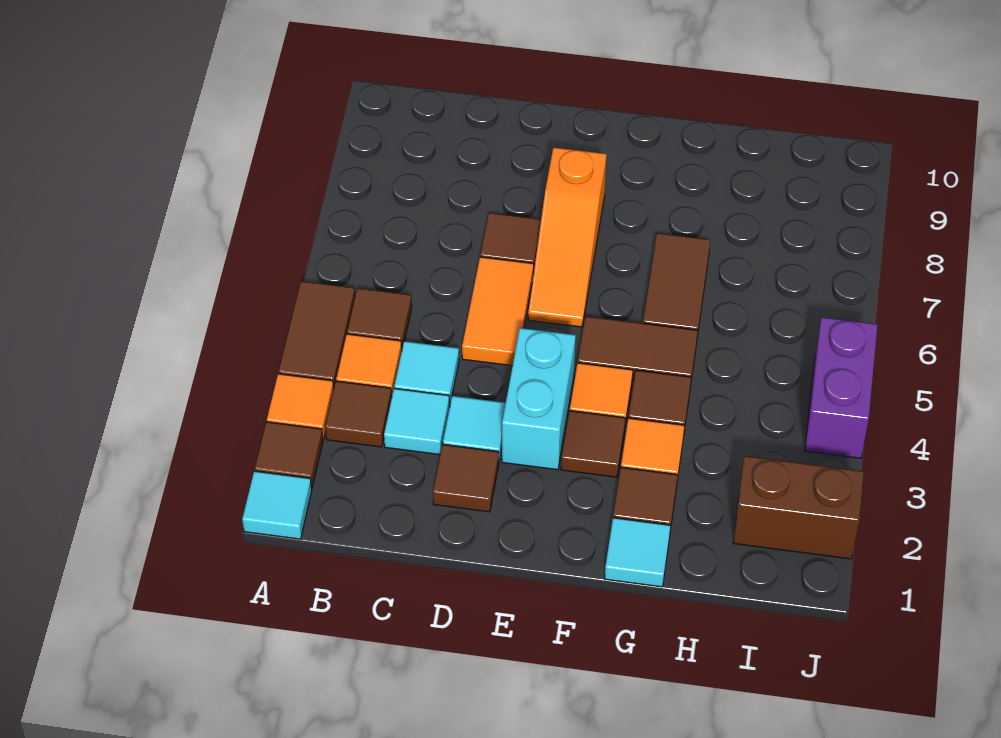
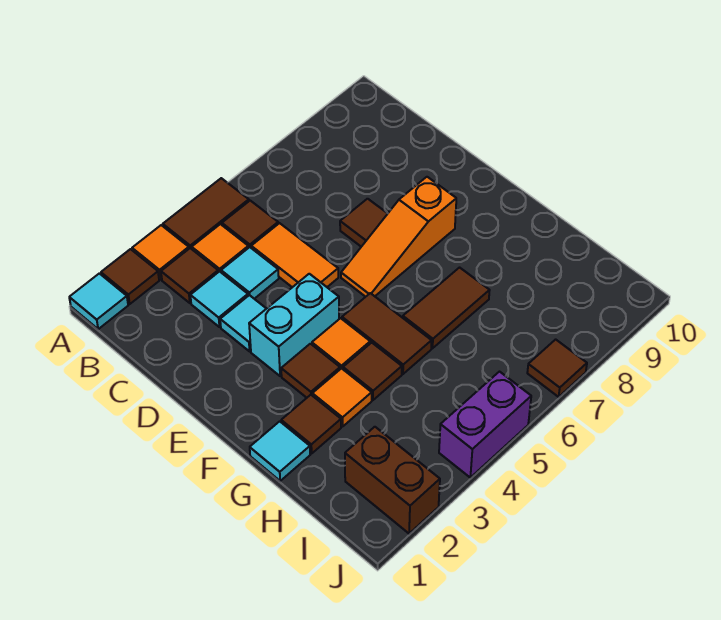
brown tile D2 level 1 -> brown tile J7 level 1
orange tile D5:D6 level 1 -> orange tile C5:D5 level 1

